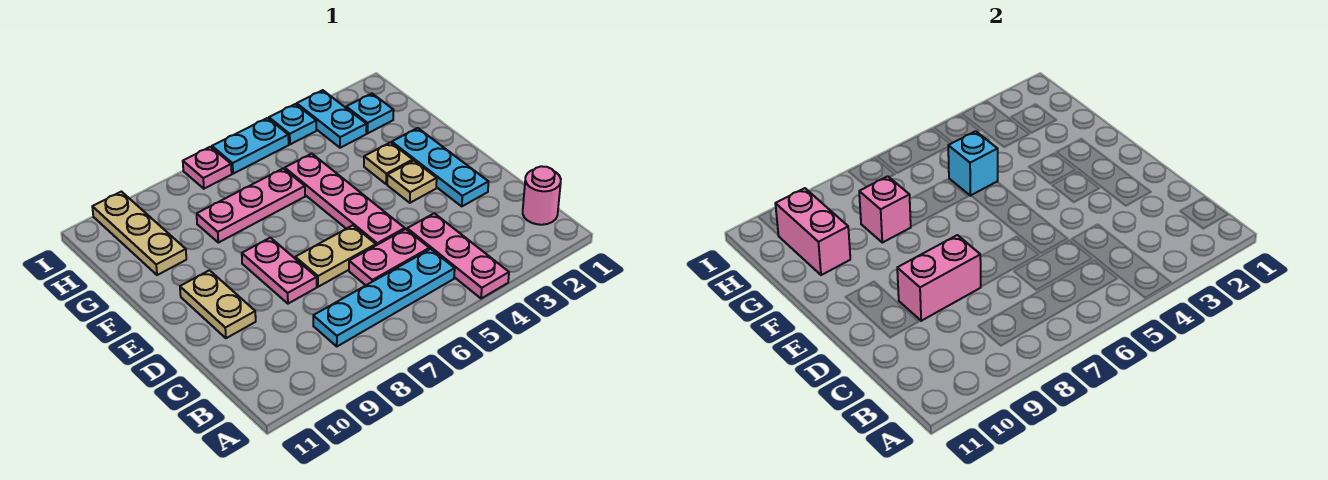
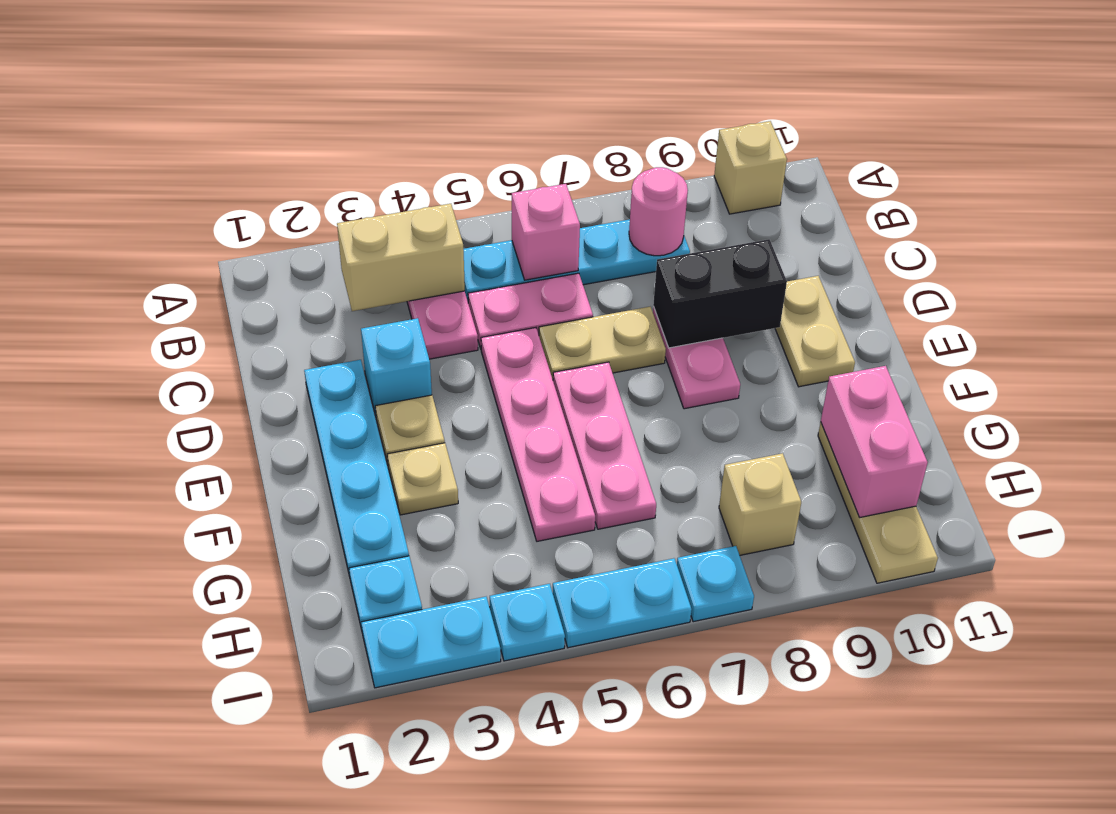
none -> tan brick A10 level 1
pink round brick B1 level 1 -> pink round brick B8 level 2
none -> tan brick B3:B4 level 2
cyan plate D2:F2 level 1 -> cyan plate D2:G2 level 1
pink brick D8:D9 level 2 -> black brick D8:D9 level 2
cyan brick G5 level 2 -> cyan brick D3 level 1
pink plate G6:G8 level 1 -> pink plate E6:G6 level 1
pink brick G8 level 2 -> pink brick B6 level 2
cyan plate H3:I3 level 1 -> cyan plate I2:I3 level 1
none -> tan brick H8 level 1
pink plate I7 level 1 -> cyan plate I7 level 1

